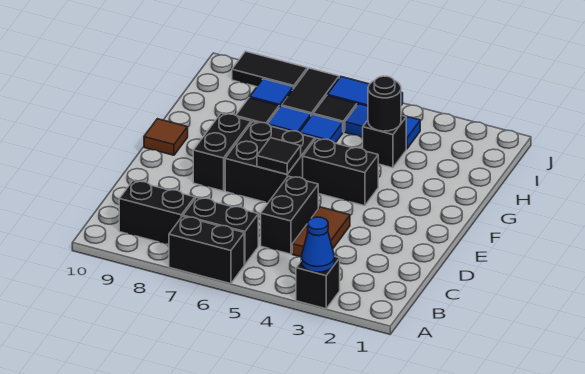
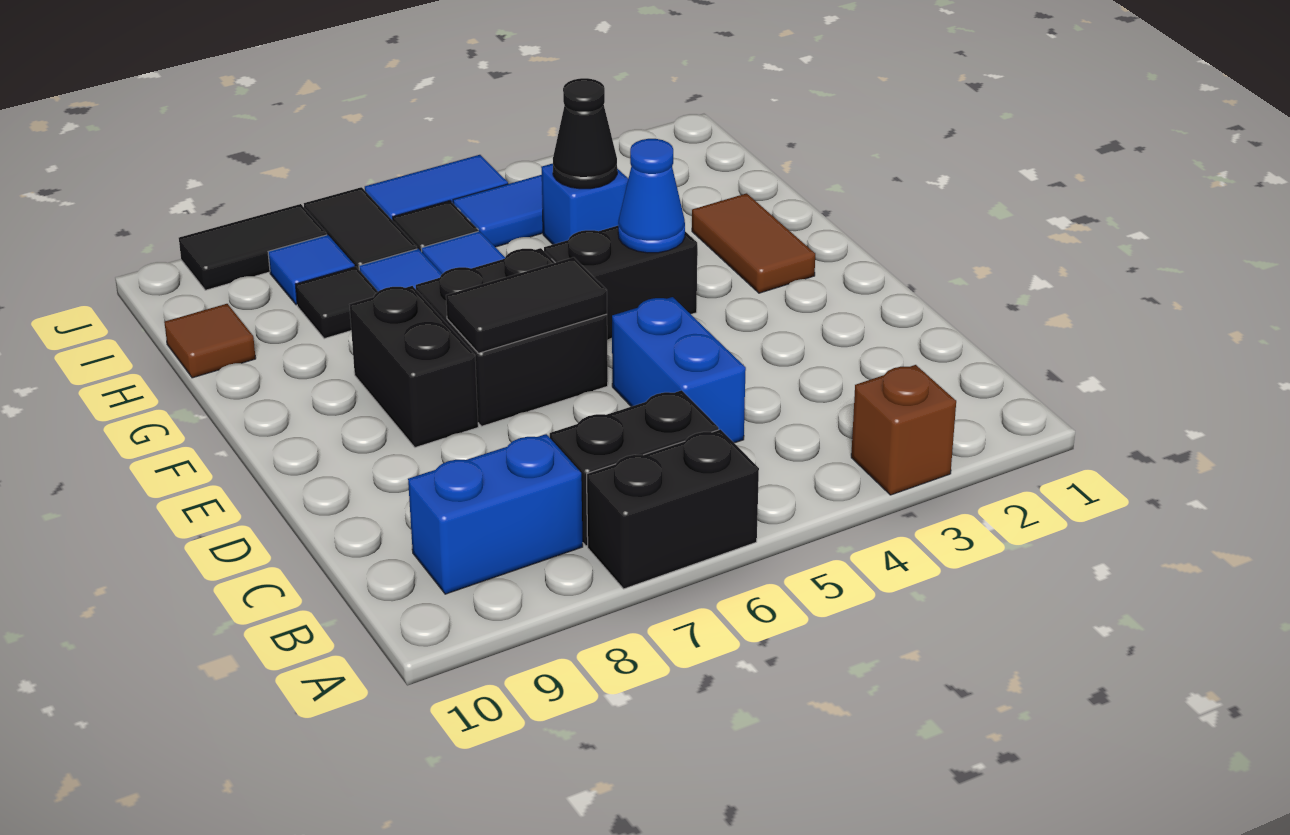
black brick A3 level 1 -> brown brick A3 level 1
blue cone A3 level 2 -> blue cone F4 level 2
black brick B8:B9 level 1 -> blue brick B8:B9 level 1
brown tile C4:D4 level 1 -> brown tile F2:G2 level 1
black brick C5:D5 level 1 -> blue brick C5:D5 level 1
black tile E6 level 2 -> black tile E6:E7 level 2
brown tile F10 level 1 -> brown tile H10 level 1
black brick H4 level 1 -> blue brick H4 level 1
black round brick H4 level 2 -> black cone H4 level 2

